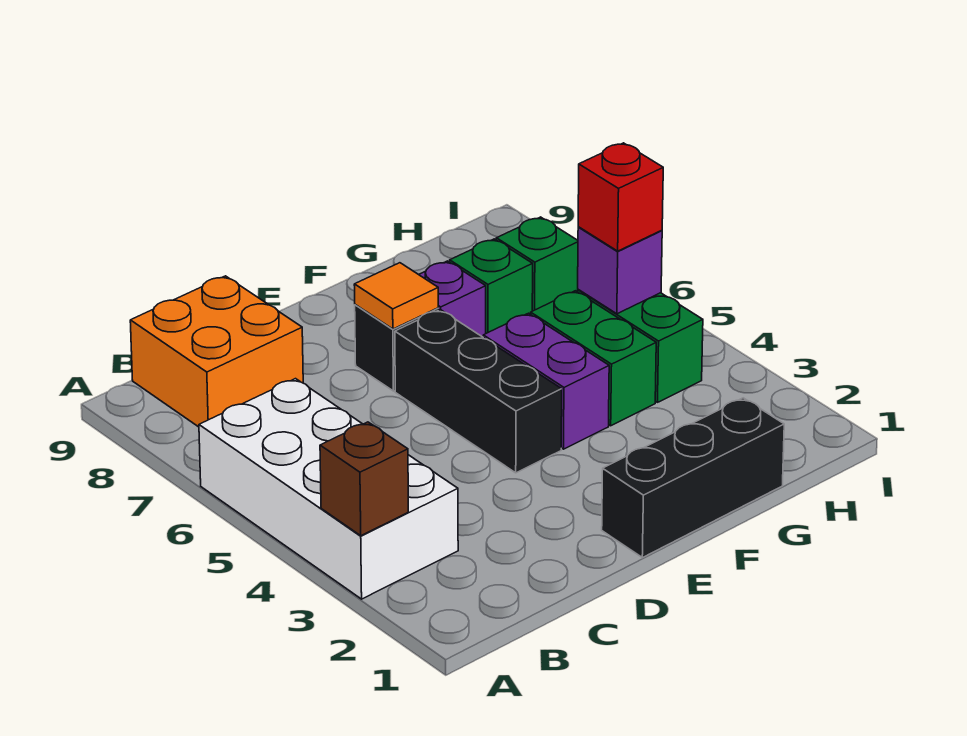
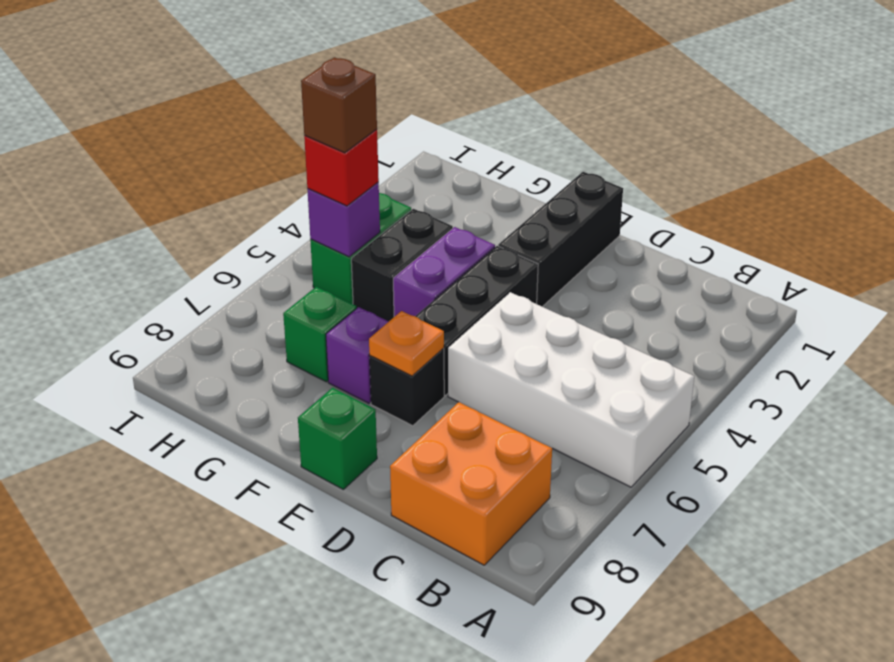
white brick A3:B6 level 1 -> white brick A5:D6 level 1
brown brick A3 level 2 -> brown brick H5 level 4
black brick E1:G1 level 1 -> black brick E1:E3 level 1
orange tile E7 level 2 -> orange plate E7 level 2
green brick G4:G5 level 1 -> black brick G4:G5 level 1
green brick H7 level 1 -> green brick E9 level 1

